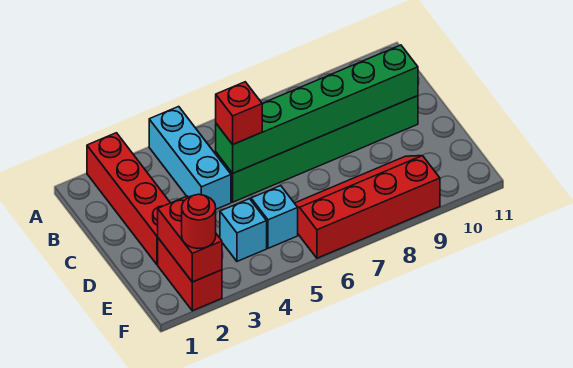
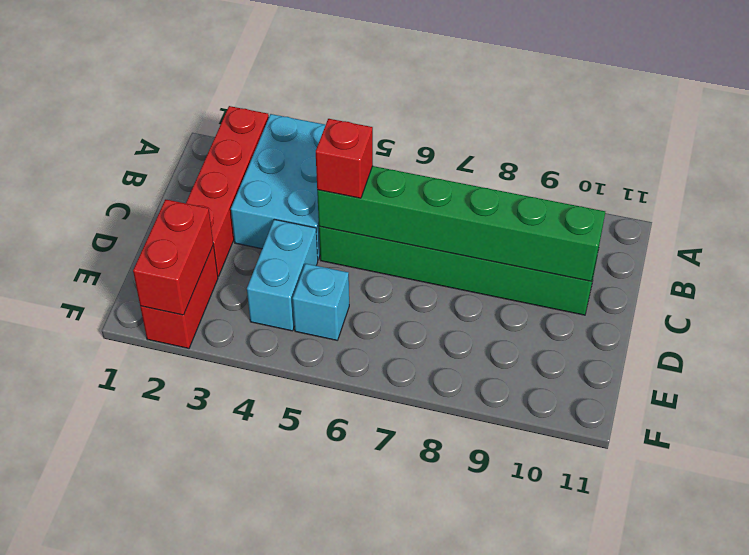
cyan brick A4:C4 level 1 -> cyan brick A3:C4 level 1
cyan brick E4 level 1 -> cyan brick D4:E4 level 1
red slope E6:F9 level 1 top F -> none
red round brick F2 level 3 -> none

